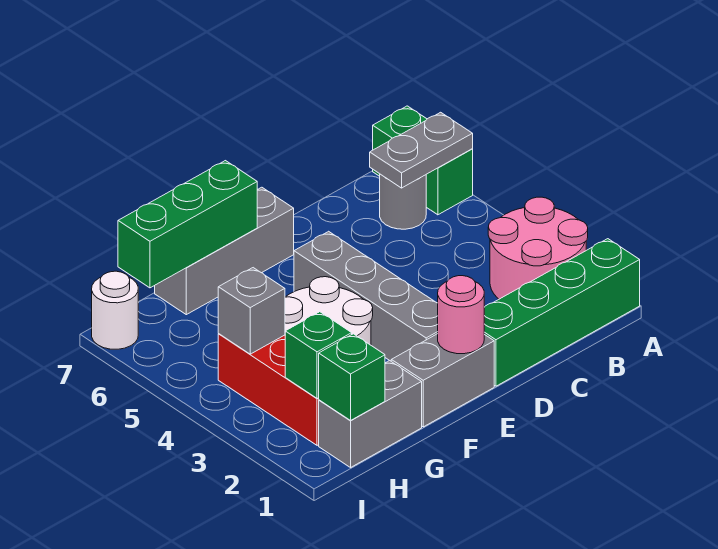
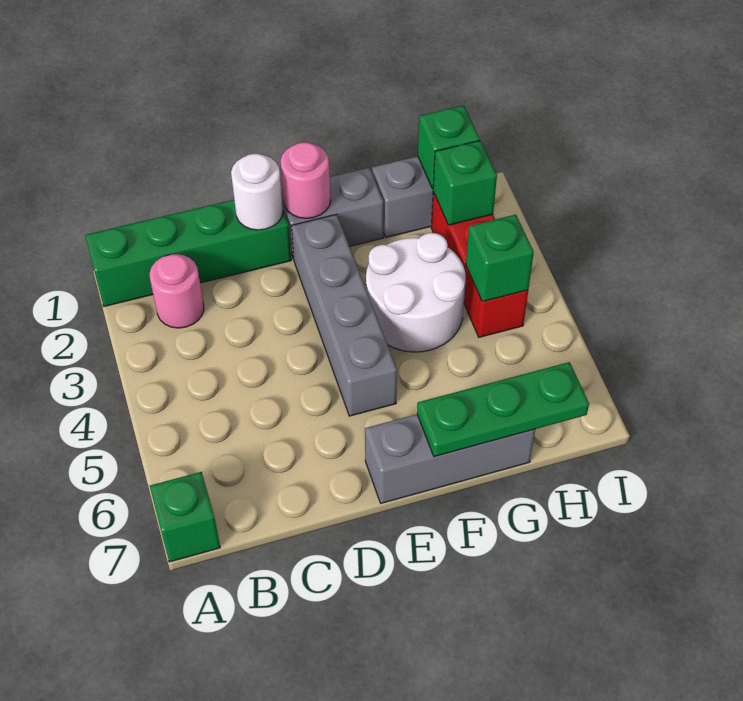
pink round brick A2:B3 level 1 -> pink round brick B2 level 1
green brick A6:A7 level 1 -> green brick A7 level 1
grey plate A6:B6 level 2 -> none
grey round brick B6 level 1 -> none
green brick F7:H7 level 2 -> green plate F7:H7 level 2
grey brick H4 level 2 -> green brick H4 level 2
white round brick I7 level 1 -> white round brick D1 level 2

